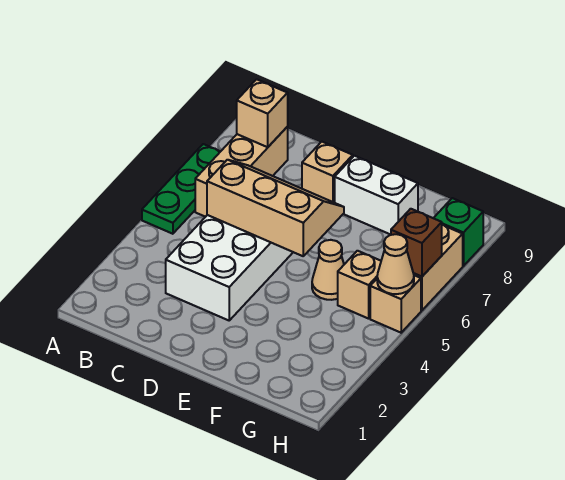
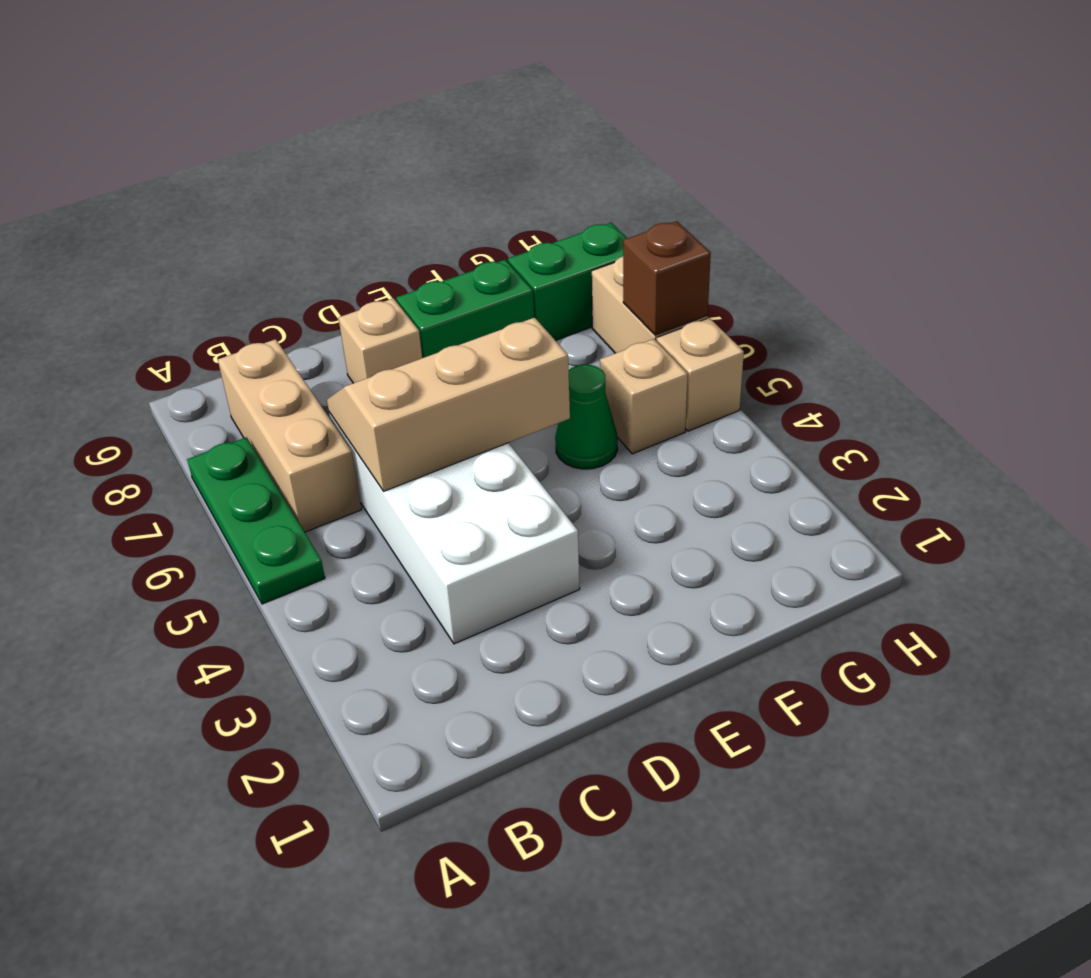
tan brick B8 level 2 -> none
white brick E8:F8 level 1 -> green brick E8:F8 level 1
tan cone F5 level 1 -> green cone F5 level 1
tan cone H5 level 2 -> none
green brick H8 level 1 -> green brick G8:H8 level 1

